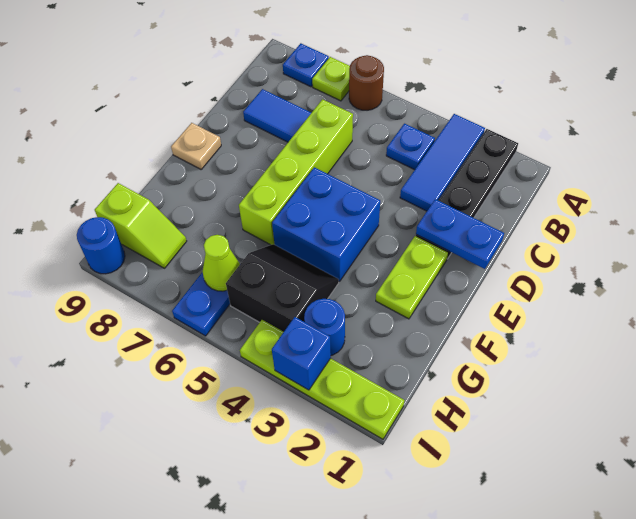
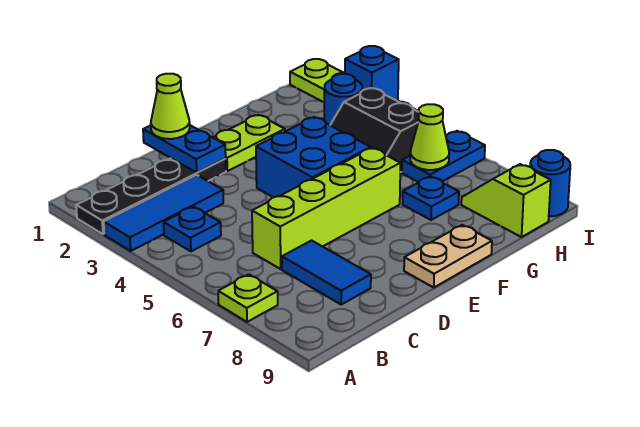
brown round brick A6 level 1 -> none
blue plate A8 level 1 -> blue plate G7 level 1
none -> lime cone D1 level 3
tan plate E9 level 1 -> tan plate E9:F9 level 1

